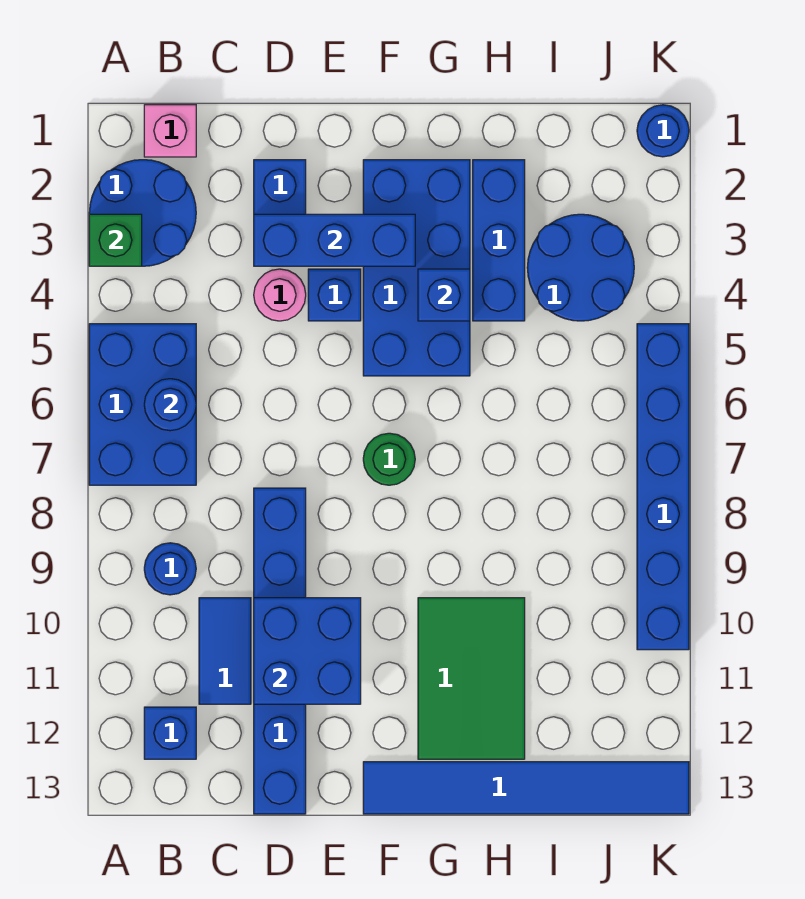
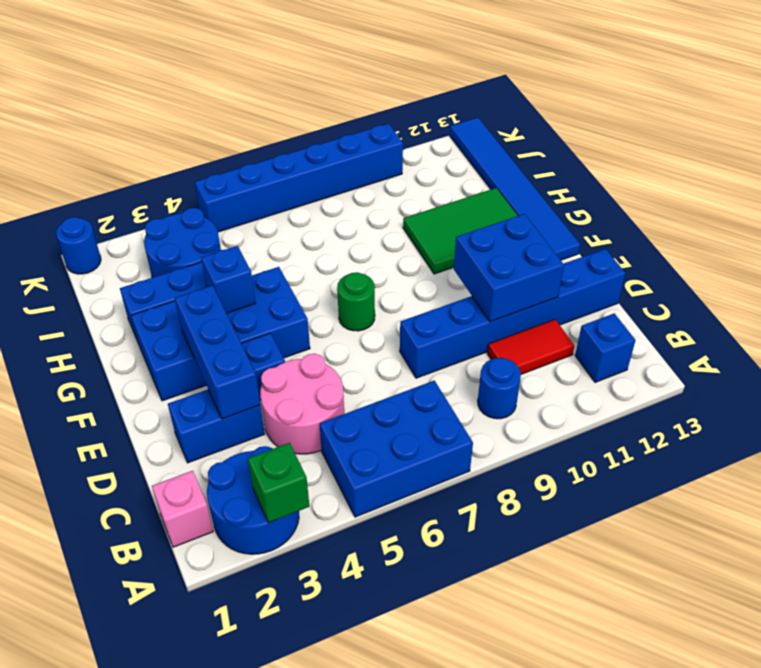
blue round brick B6 level 2 -> none
blue tile C10:C11 level 1 -> red tile C10:C11 level 1
pink round brick D4 level 1 -> pink round brick C4:D5 level 1

